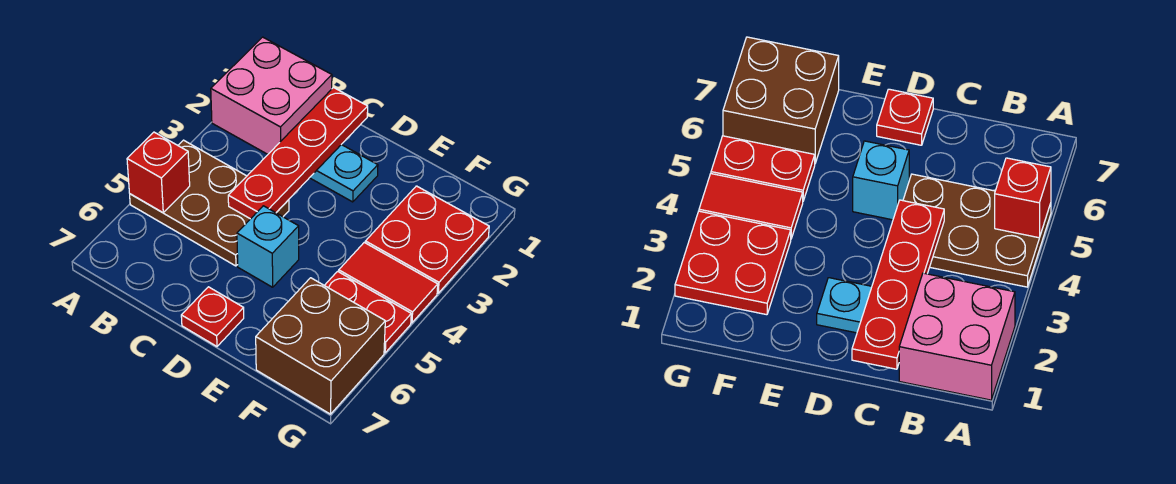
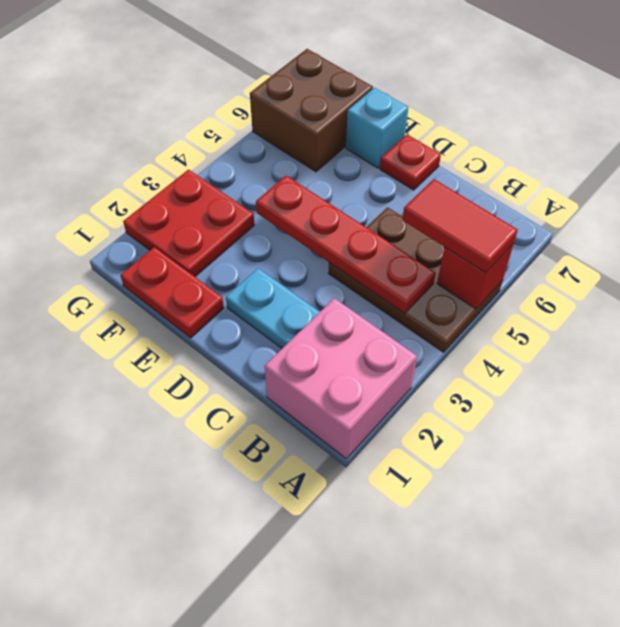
red plate C1:C4 level 2 -> red plate B4:E4 level 2
cyan brick D5 level 1 -> cyan brick E7 level 1
red tile F4:G4 level 1 -> red tile A5:B5 level 3
red plate F5:G5 level 1 -> red plate E1:F1 level 1

